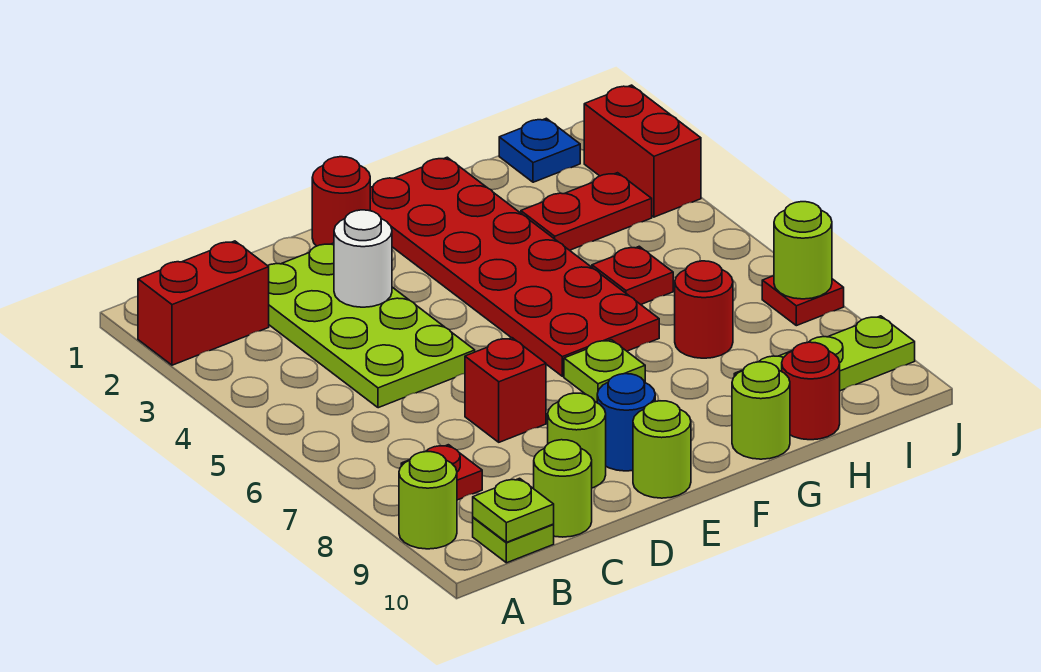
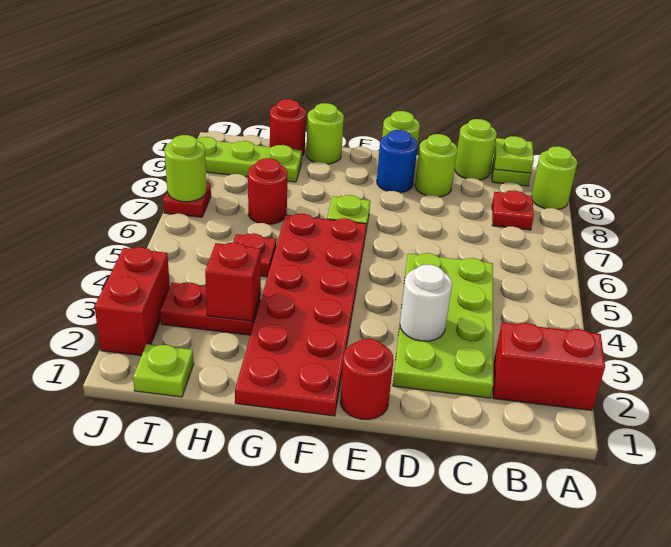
red brick D7 level 1 -> red brick H3 level 2
blue plate I1 level 1 -> lime plate I1 level 1

